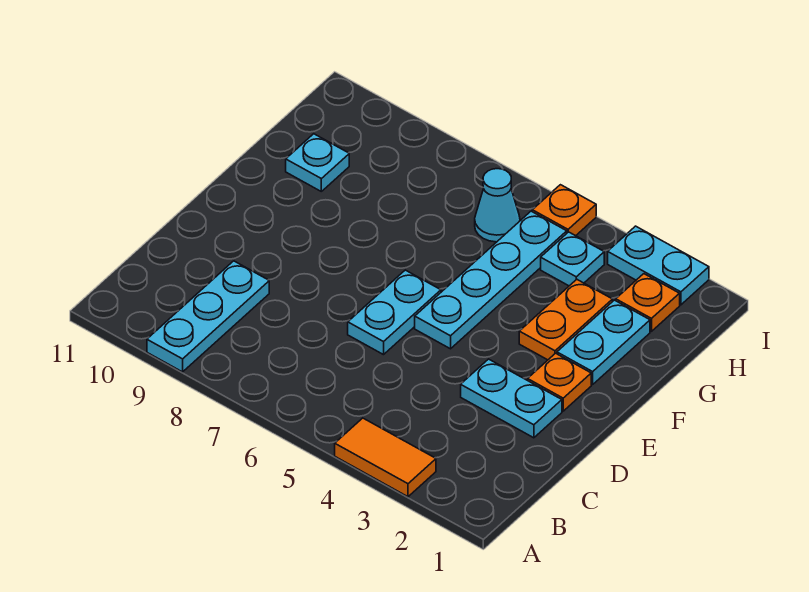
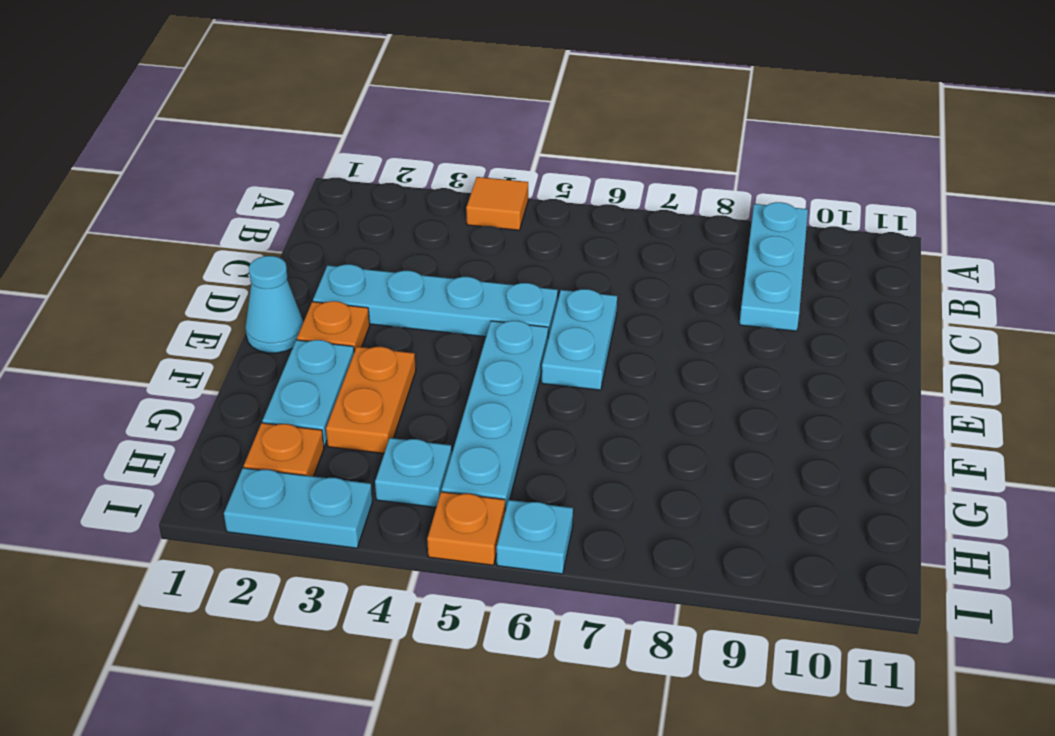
orange tile A3:A4 level 1 -> orange tile A4 level 1
cyan plate D2:D3 level 1 -> cyan plate D2:D5 level 1
cyan plate G10 level 1 -> cyan plate I6 level 1
cyan cone H6 level 1 -> cyan cone E1 level 1

